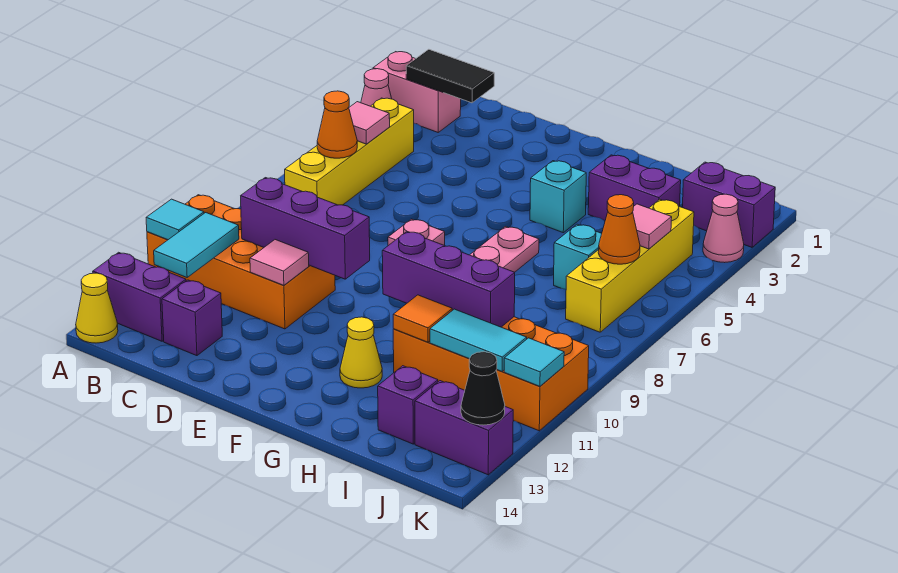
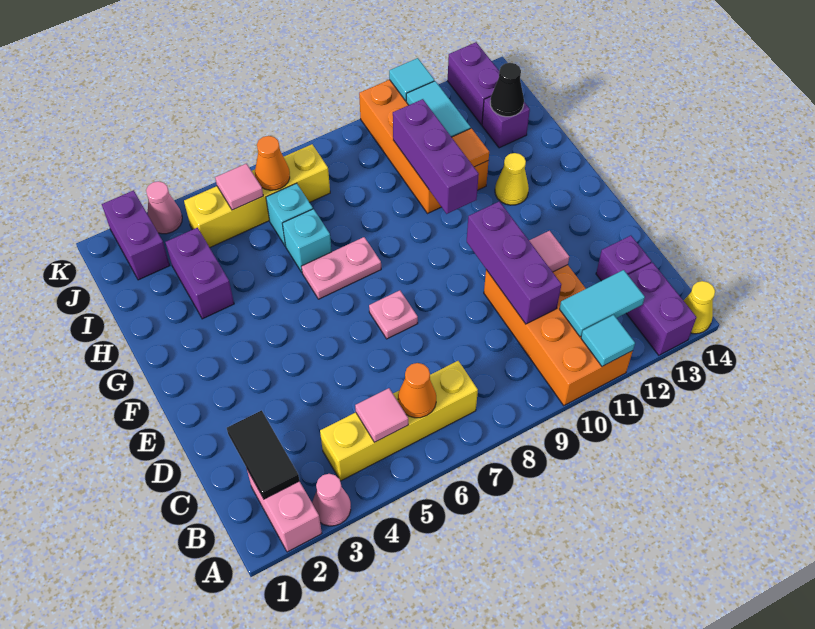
cyan brick G4 level 1 -> cyan brick H6 level 1
black cone K13 level 2 -> black cone I13 level 2

